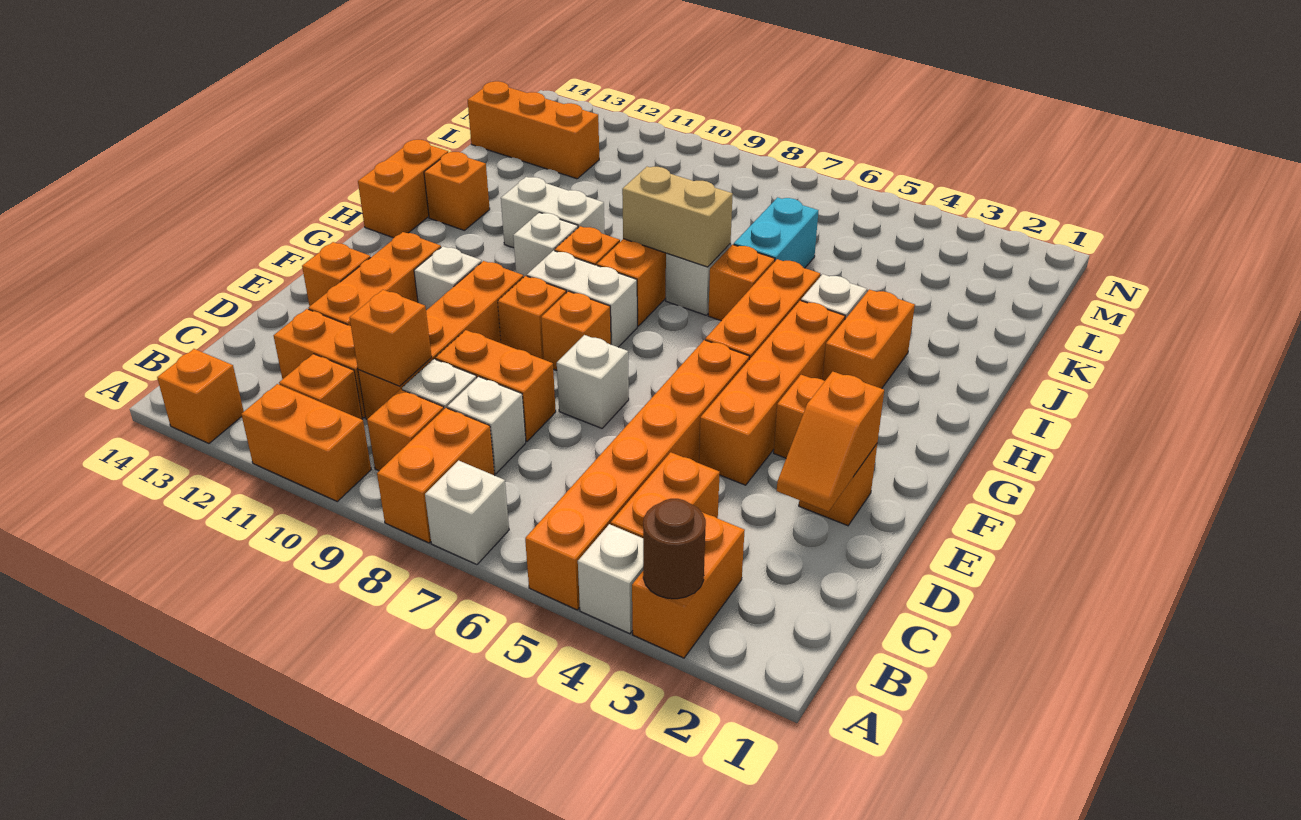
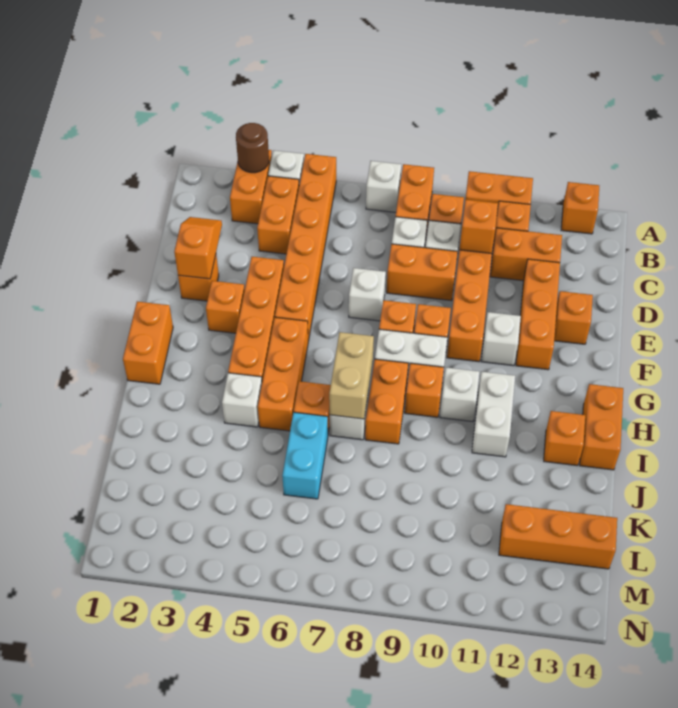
orange brick H3:I3 level 1 -> orange brick G1:H1 level 1
tan brick I7:I8 level 2 -> tan brick H7:I7 level 2
white brick I10:I11 level 1 -> white brick H11:I11 level 1

